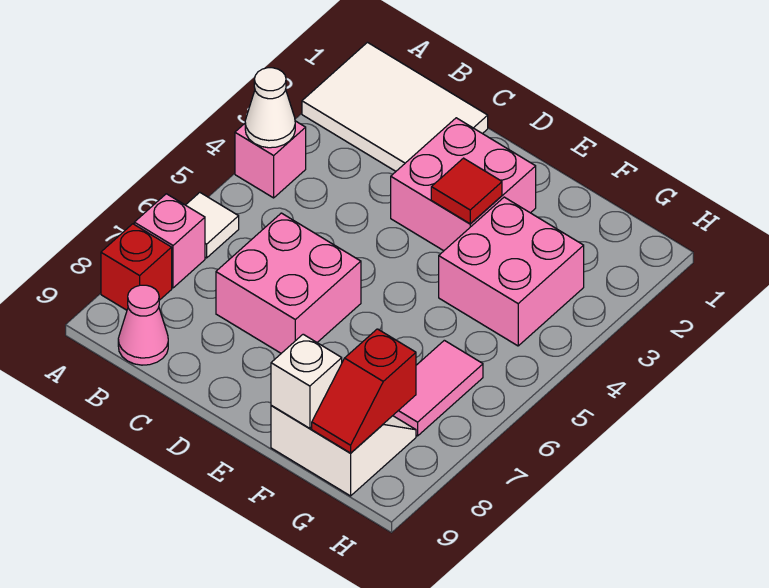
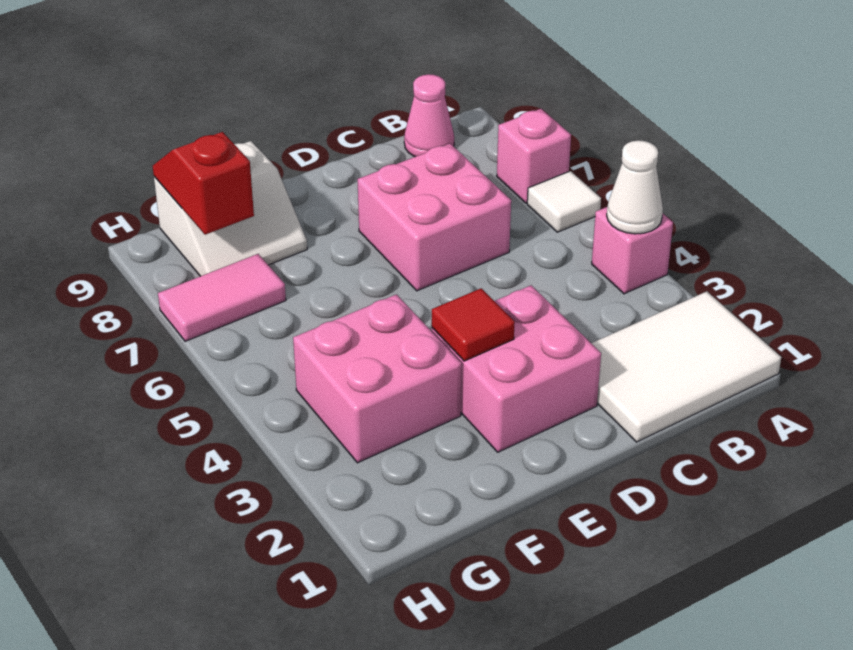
red brick A8 level 1 -> none
white brick F9 level 2 -> none
pink tile G6:G7 level 1 -> pink tile G7:H7 level 1

